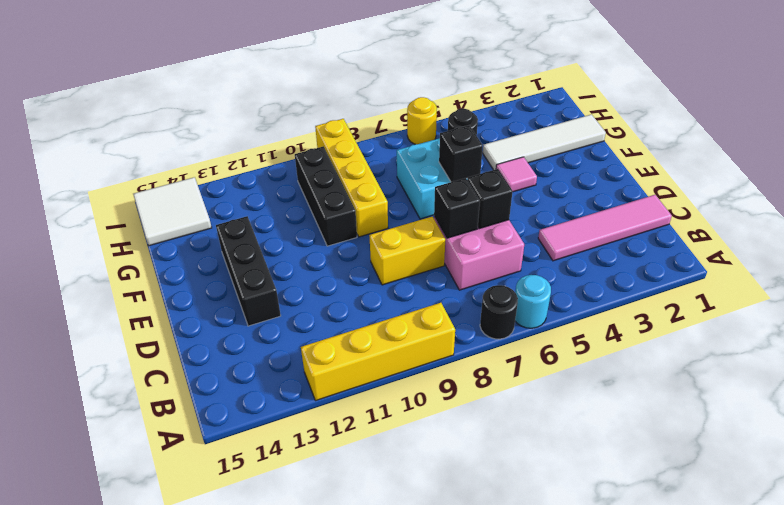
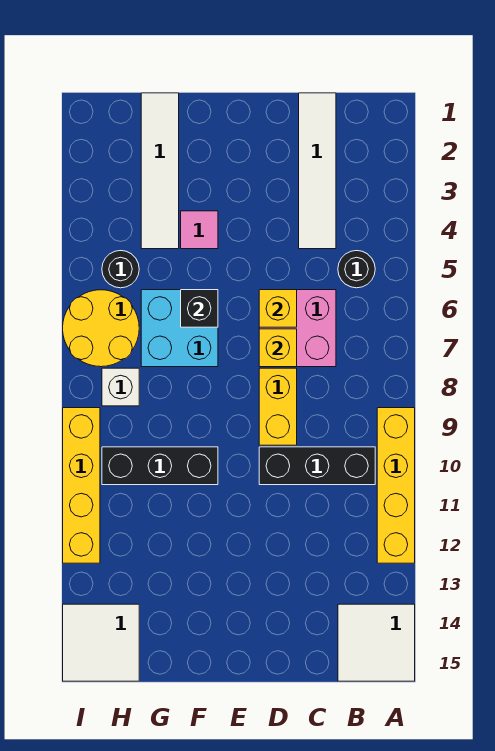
cyan round brick A6 level 1 -> none
black round brick A7 level 1 -> black round brick B5 level 1
none -> white tile A14:B15 level 1
pink tile C1:C4 level 1 -> white tile C1:C4 level 1
black brick D6 level 2 -> yellow brick D6 level 2
black brick D7 level 2 -> yellow brick D7 level 2
black brick D13:F13 level 1 -> black brick B10:D10 level 1
yellow brick F9:I9 level 1 -> yellow brick I9:I12 level 1
none -> white brick H8 level 1
yellow round brick I6 level 1 -> yellow round brick H6:I7 level 1

